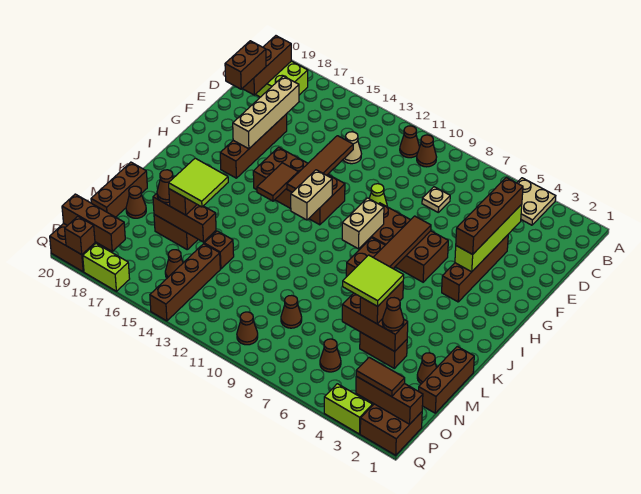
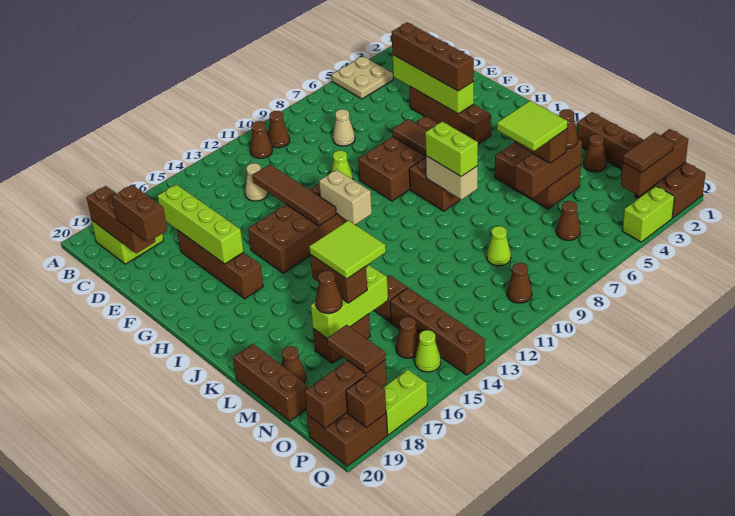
tan plate D8 level 1 -> tan cone D8 level 1
tan brick D17:G17 level 2 -> lime brick D17:G17 level 2
tan brick H9:I9 level 2 -> tan brick J8:K8 level 2
brown tile H14:I14 level 2 -> brown tile O18:P18 level 3
none -> lime brick J8:K8 level 3
brown brick M4:M5 level 1 -> brown brick K4:M5 level 1
brown brick M15:M17 level 2 -> lime brick M15:M17 level 2
brown cone N9 level 1 -> lime cone N9 level 1
none -> lime cone P15 level 1

